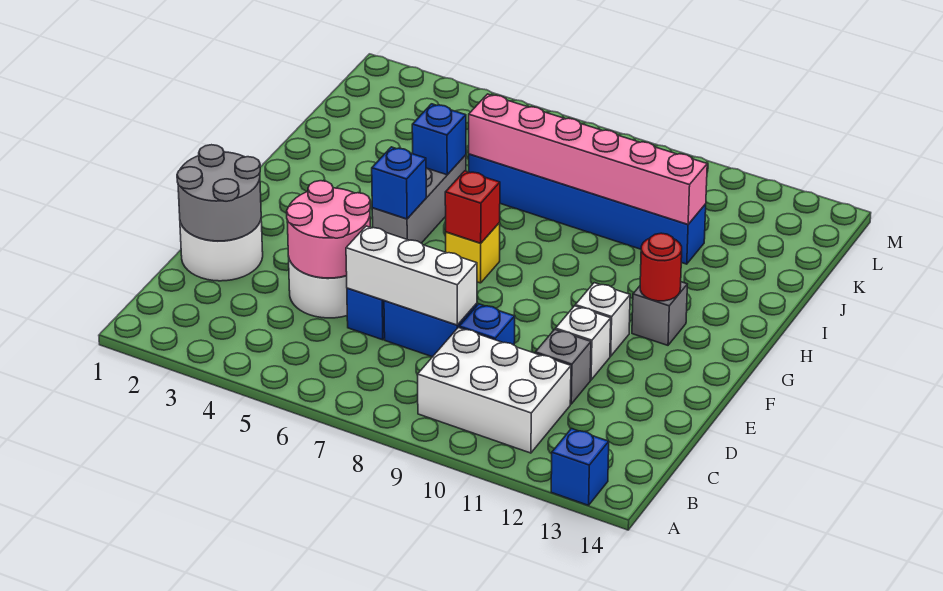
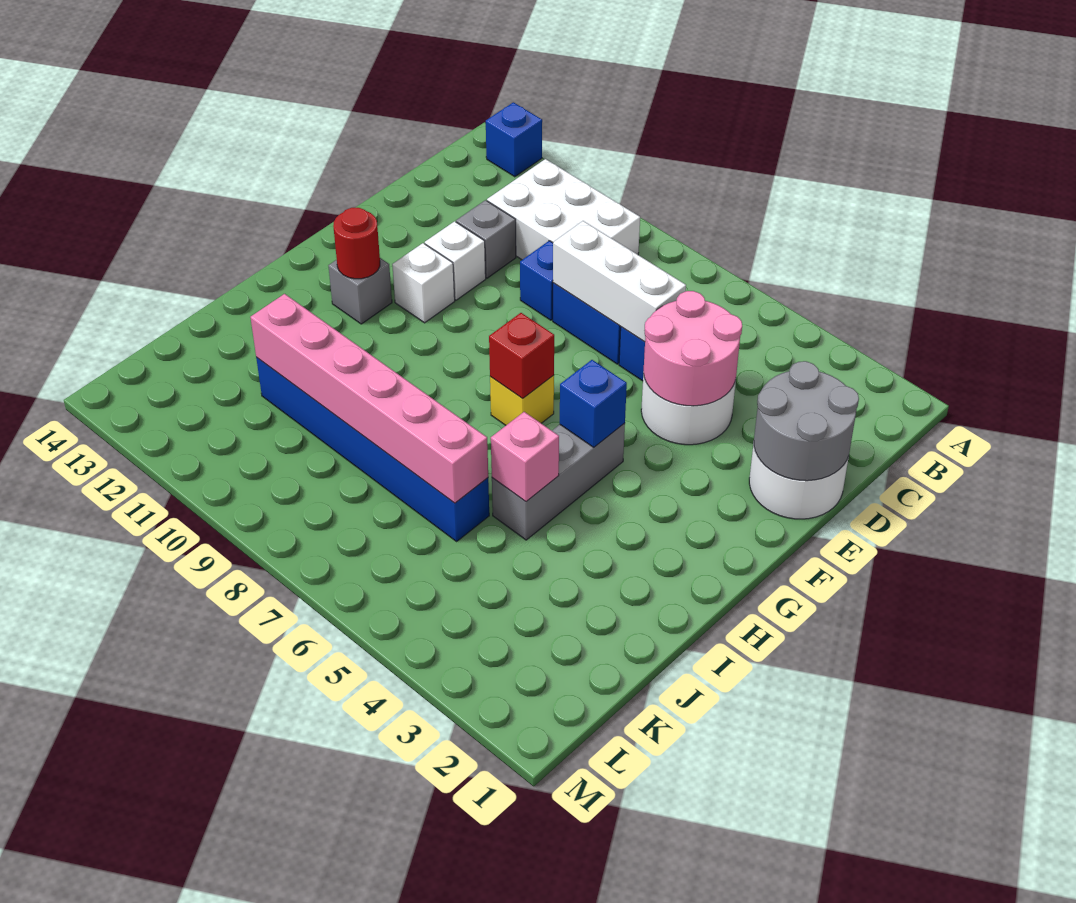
blue brick I5 level 2 -> pink brick I5 level 2

